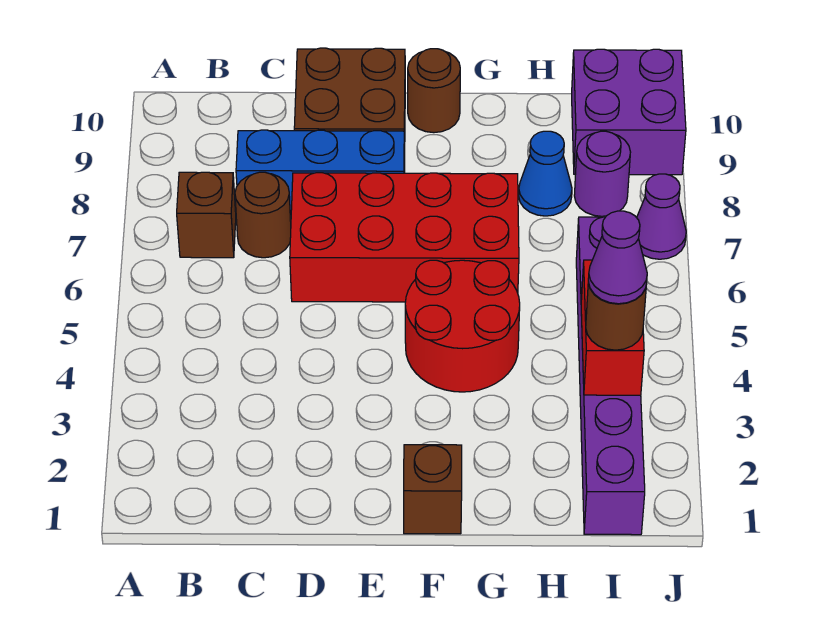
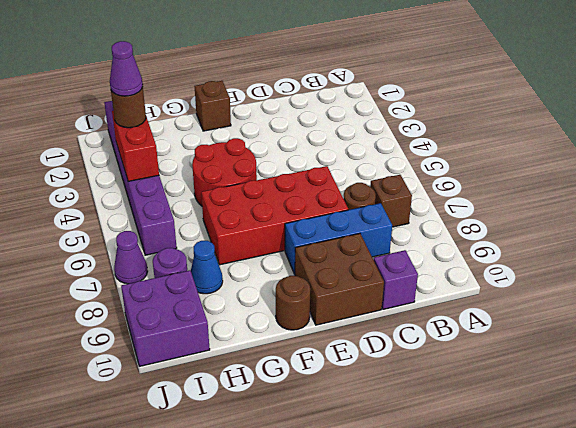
none -> purple brick C10 level 1

